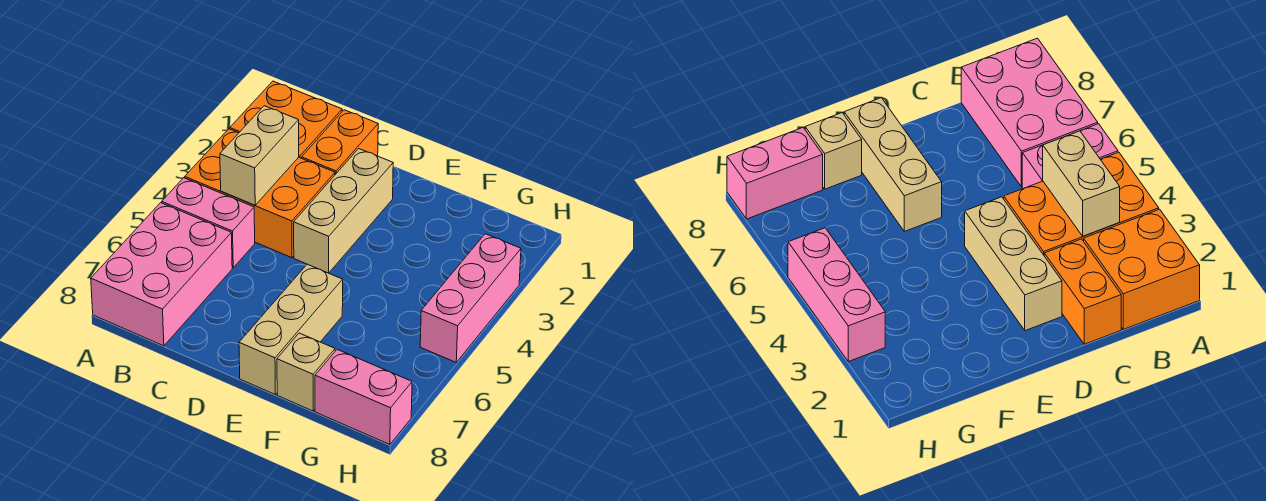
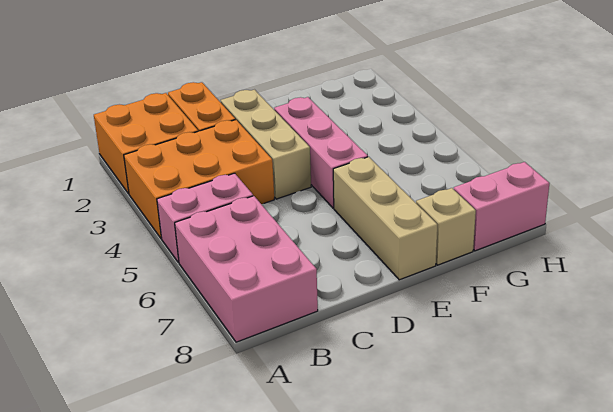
tan brick B3:B4 level 2 -> none
pink brick H3:H5 level 1 -> pink brick E3:E5 level 1

